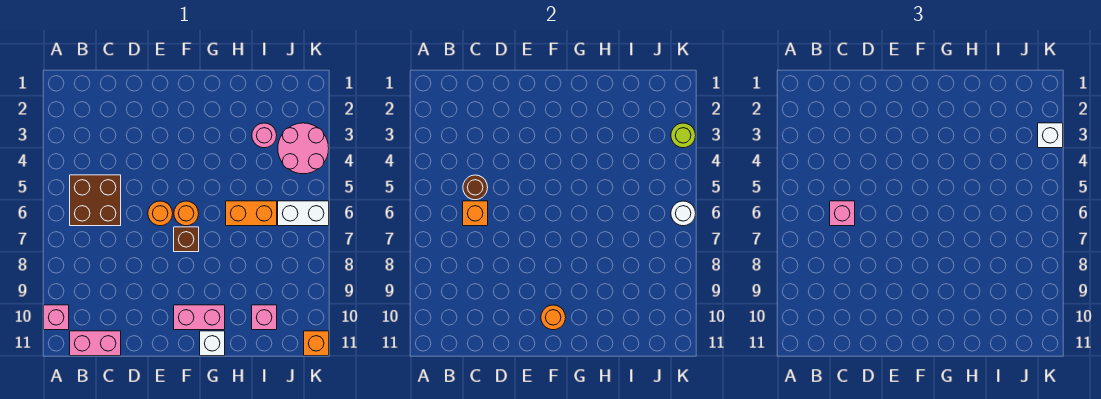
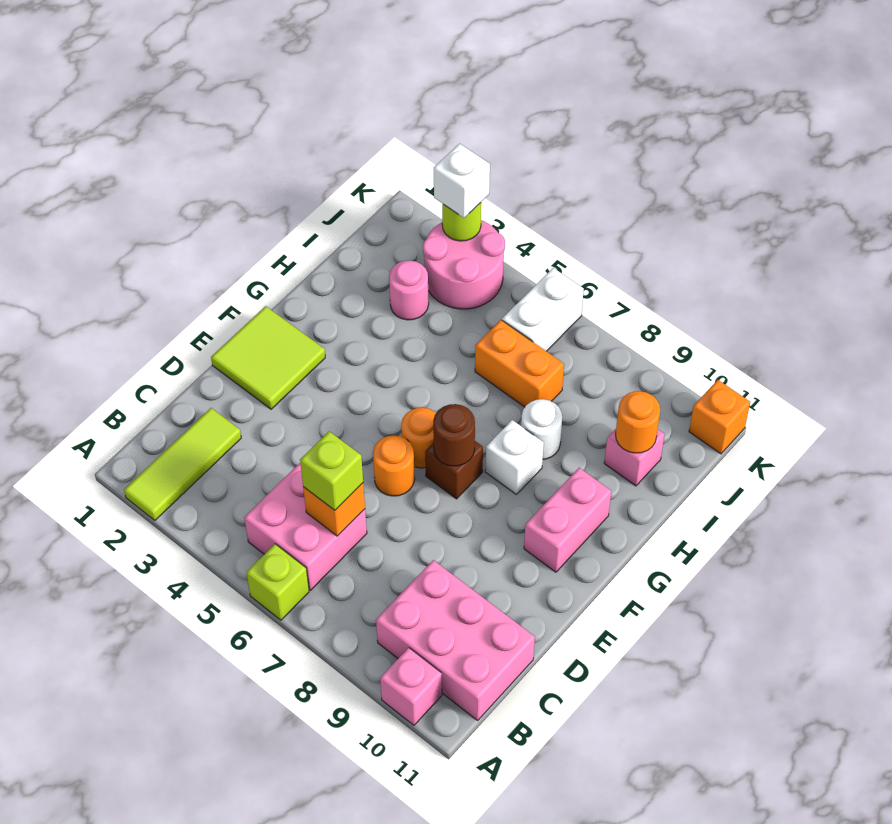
none -> lime tile A2:C2 level 1
none -> lime brick A6 level 1
brown brick B5:C6 level 1 -> pink brick B5:C6 level 1
pink brick B11:C11 level 1 -> pink brick B9:C11 level 1
brown round brick C5 level 2 -> brown round brick F7 level 2
pink brick C6 level 3 -> lime brick C6 level 3
none -> lime tile E1:F2 level 1
orange round brick F10 level 2 -> orange round brick I10 level 2
white brick G11 level 1 -> white brick G8 level 1
orange brick H6:I6 level 1 -> orange brick I6:I7 level 1
white round brick K6 level 2 -> white round brick H8 level 1

